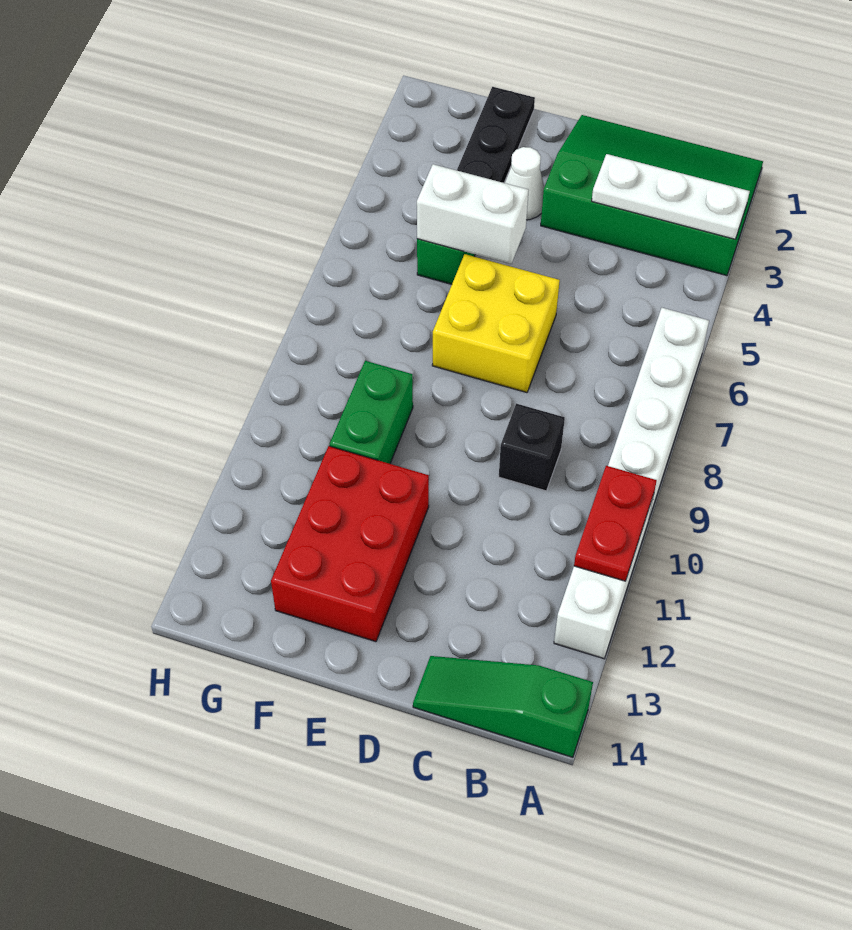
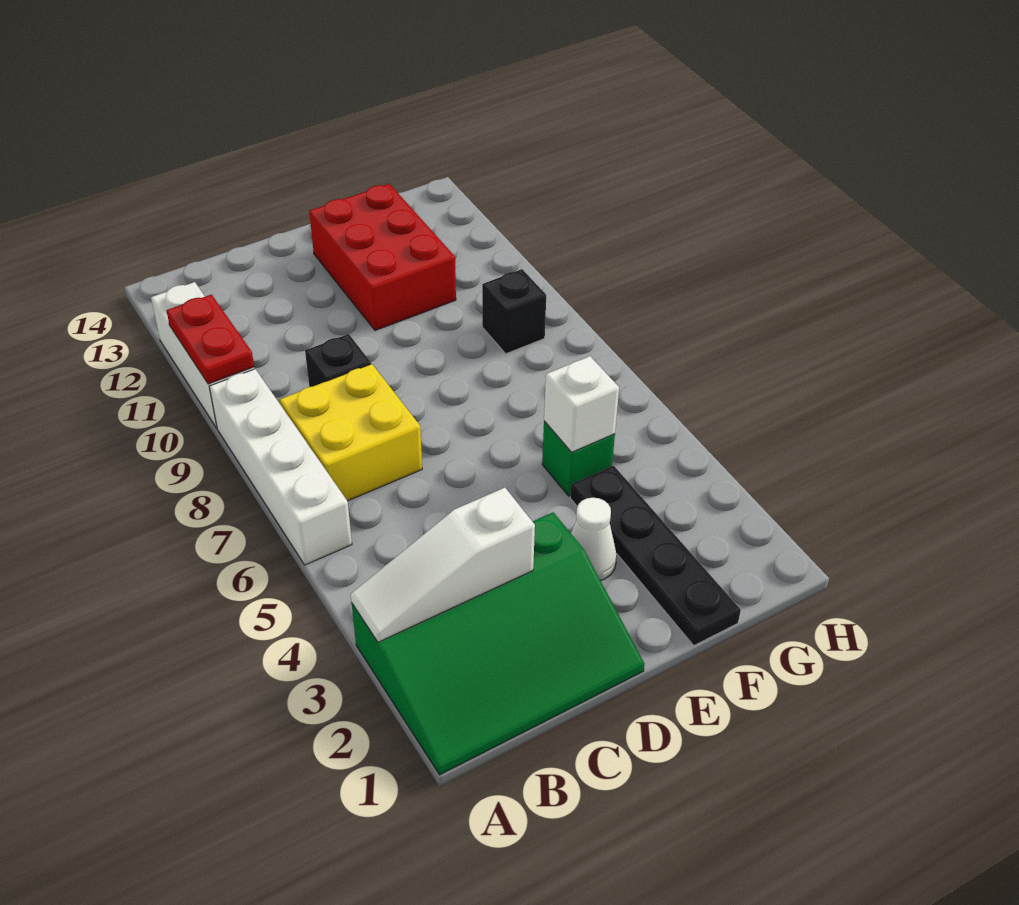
white plate A3:C3 level 2 -> white slope A3:C3 level 2 top C
green slope A14:C14 level 1 top A -> none
yellow brick D6:E7 level 1 -> yellow brick B7:C8 level 1
white brick E5:F5 level 2 -> white brick F5 level 2
green brick F9:F10 level 1 -> none
none -> black brick G9 level 1

